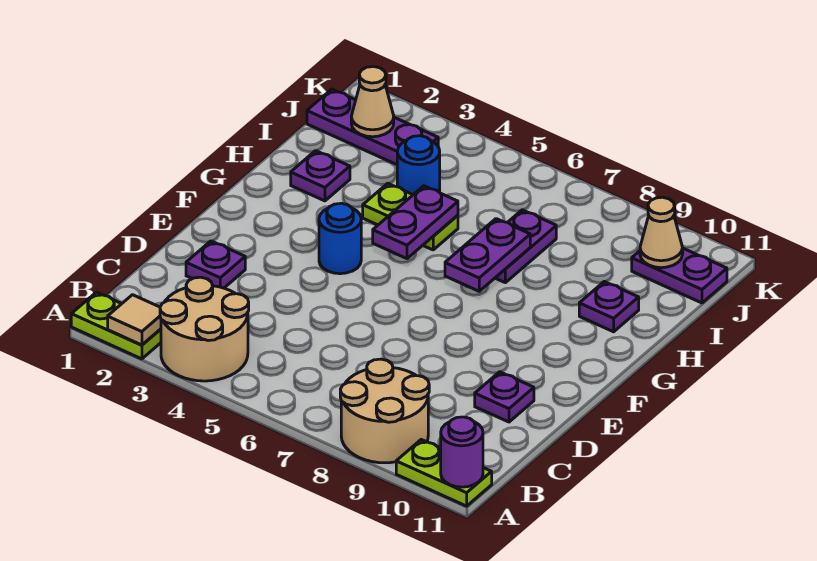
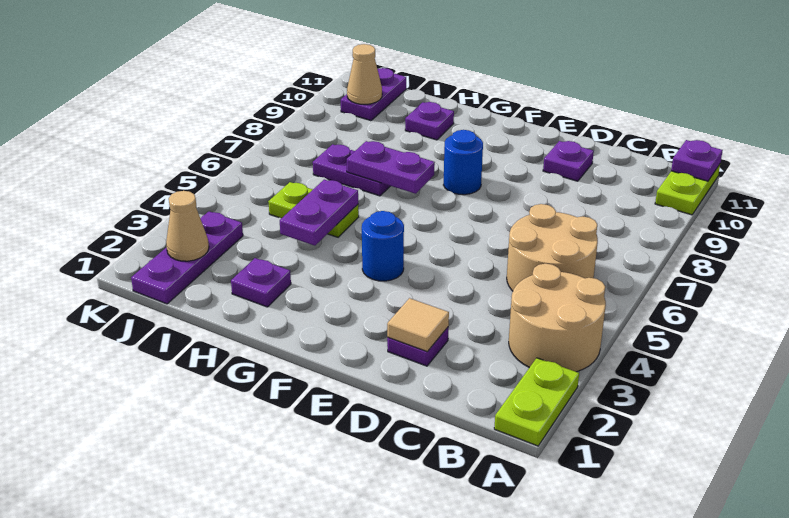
tan tile A2 level 2 -> tan tile D2 level 2
tan round brick A8:B9 level 1 -> tan round brick B5:C6 level 1
purple round brick A11 level 2 -> purple plate A11 level 2
purple plate G5:H5 level 2 -> purple plate H4:H5 level 2
lime plate H4:H5 level 1 -> lime plate H5:I5 level 1
blue round brick I4 level 1 -> blue round brick F8 level 1

